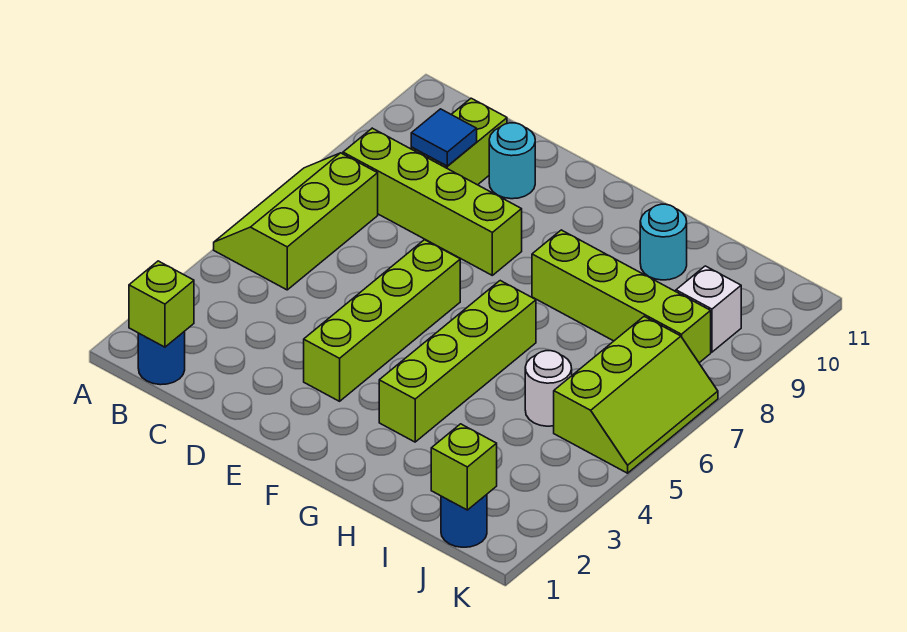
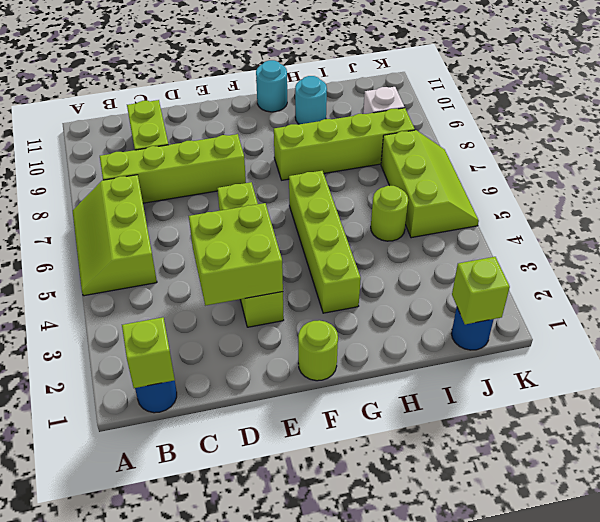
blue tile C9 level 2 -> none
none -> lime brick D3:E4 level 2
cyan round brick D10 level 1 -> cyan round brick G11 level 1
none -> lime round brick F1 level 1
white round brick I5 level 1 -> lime round brick I5 level 1

